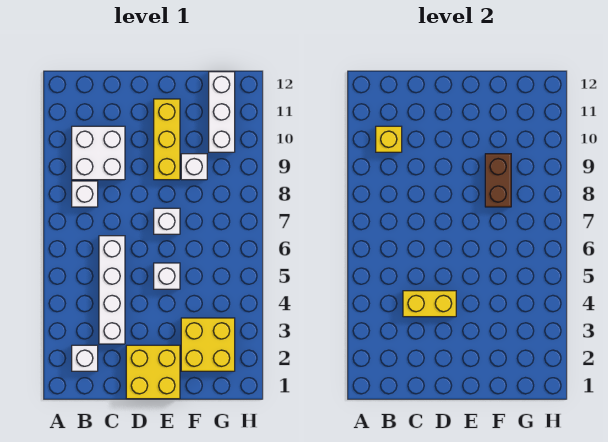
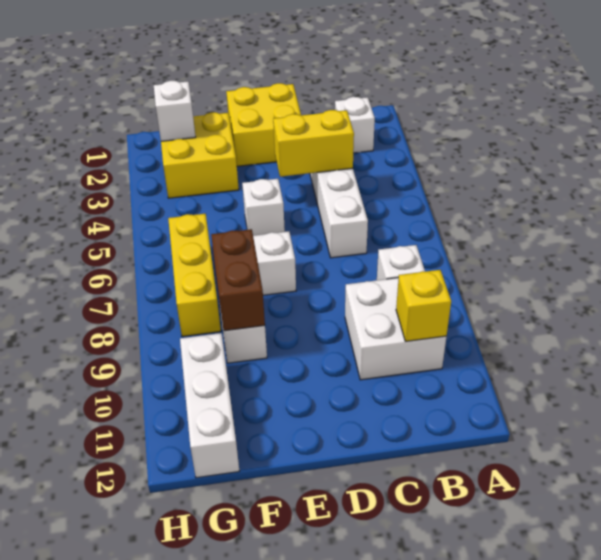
yellow brick E9:E11 level 1 -> yellow brick G6:G8 level 1
none -> white brick G2 level 2

